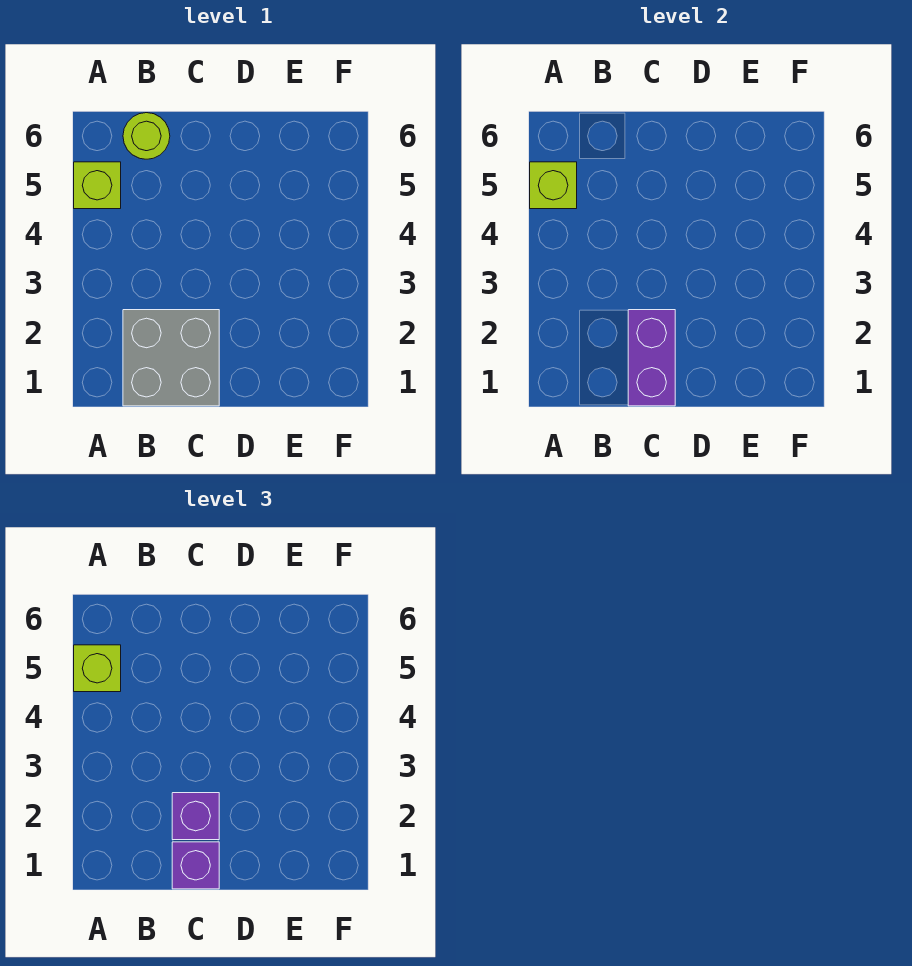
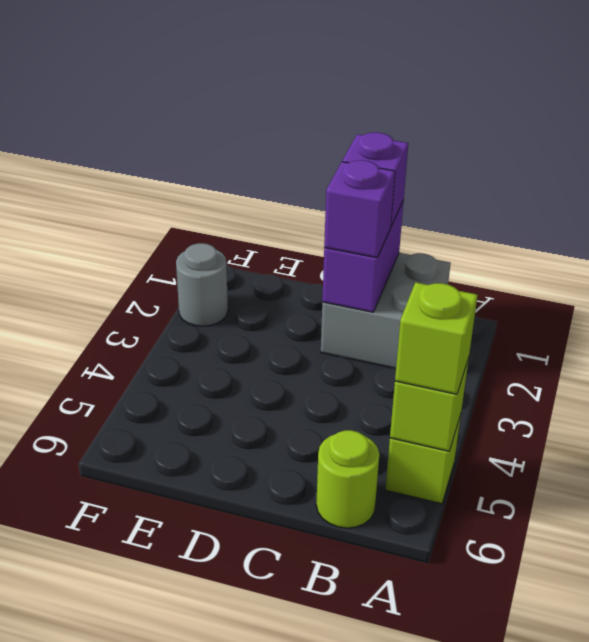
none -> grey round brick F2 level 1

